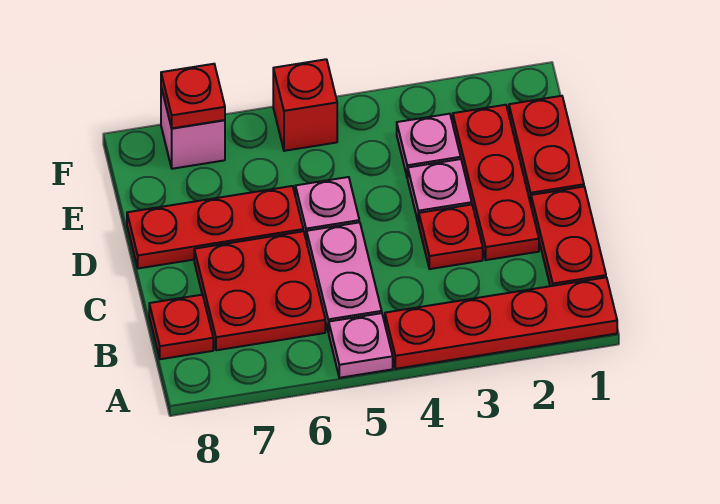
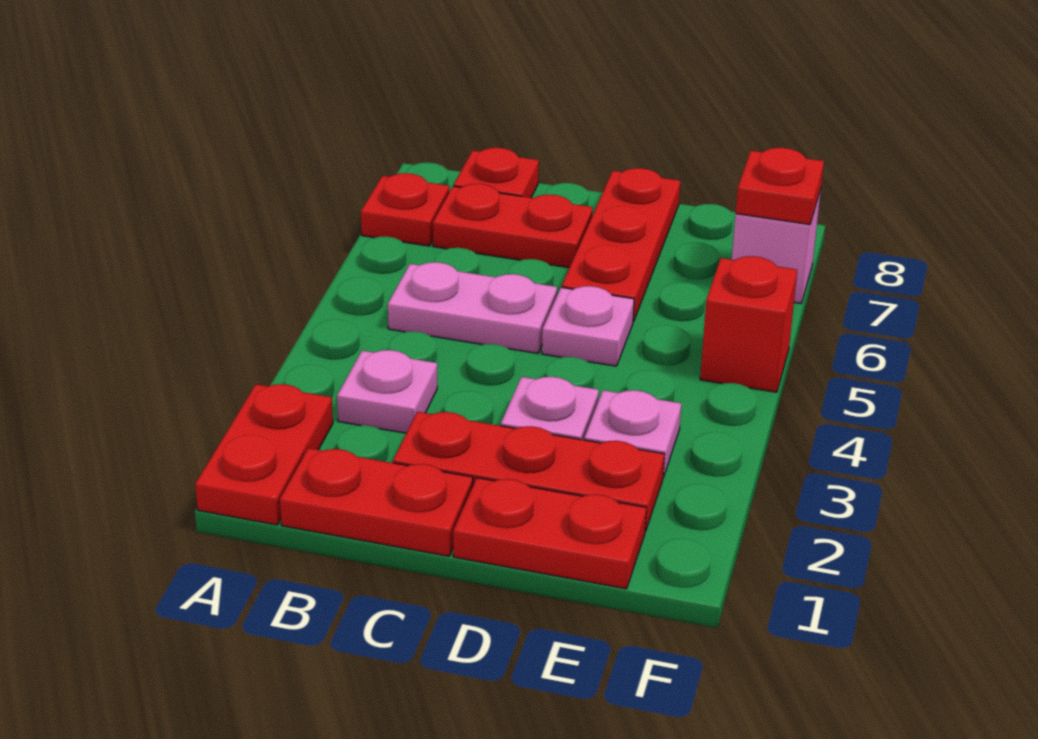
red plate A1:A4 level 1 -> red plate A1:A2 level 1
pink plate A5 level 1 -> pink plate B3 level 1
red plate B6:C7 level 1 -> red plate B7:C7 level 1
red plate C3 level 1 -> red plate A7 level 1

